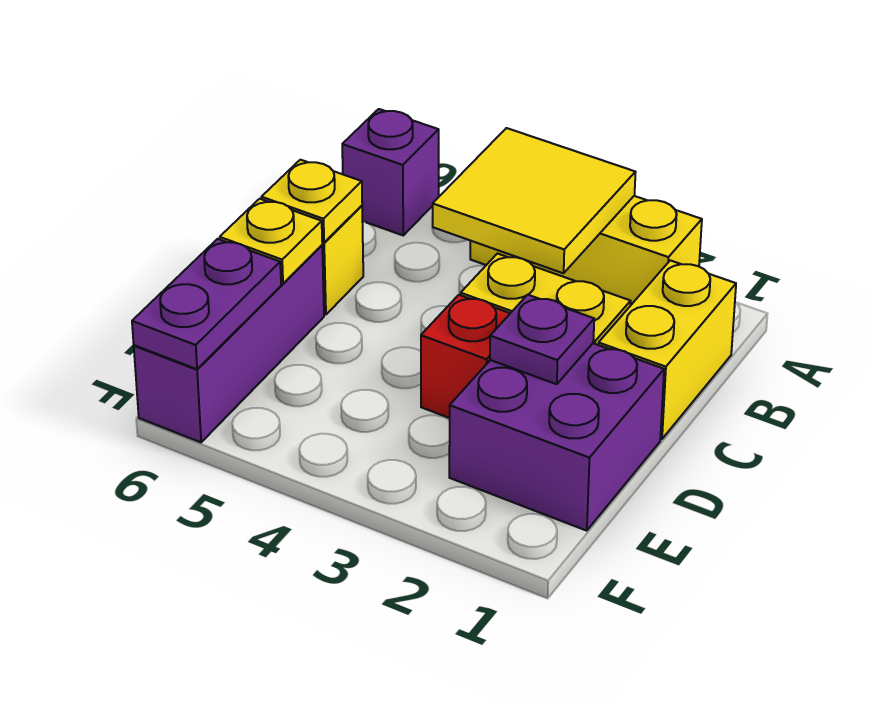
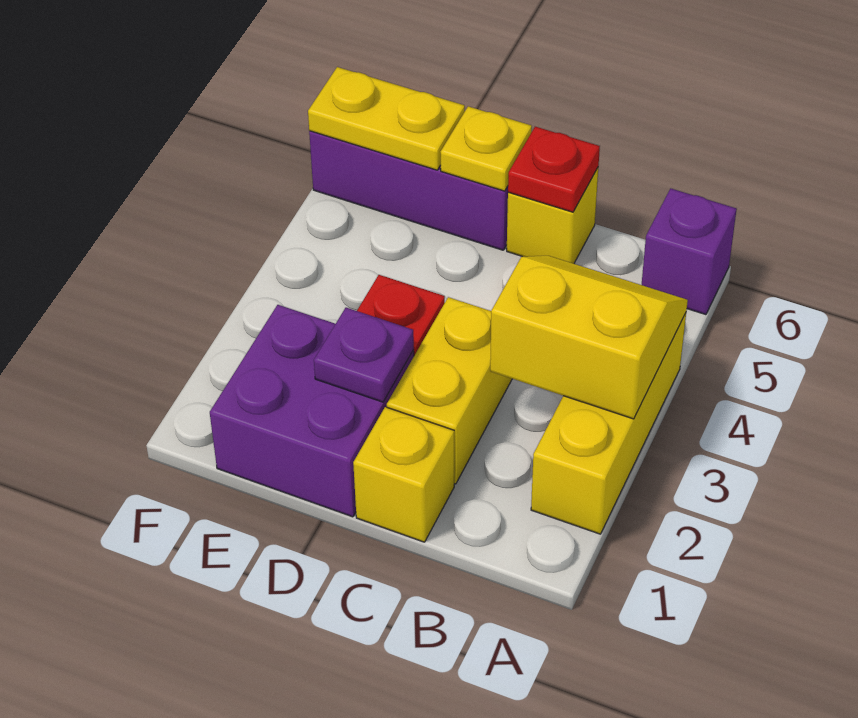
yellow tile A3:B4 level 2 -> yellow slope A3:B4 level 2 top 3
yellow brick B1:C1 level 1 -> yellow brick C1 level 1
yellow plate C6 level 2 -> red plate C6 level 2
purple plate E6:F6 level 2 -> yellow plate E6:F6 level 2

